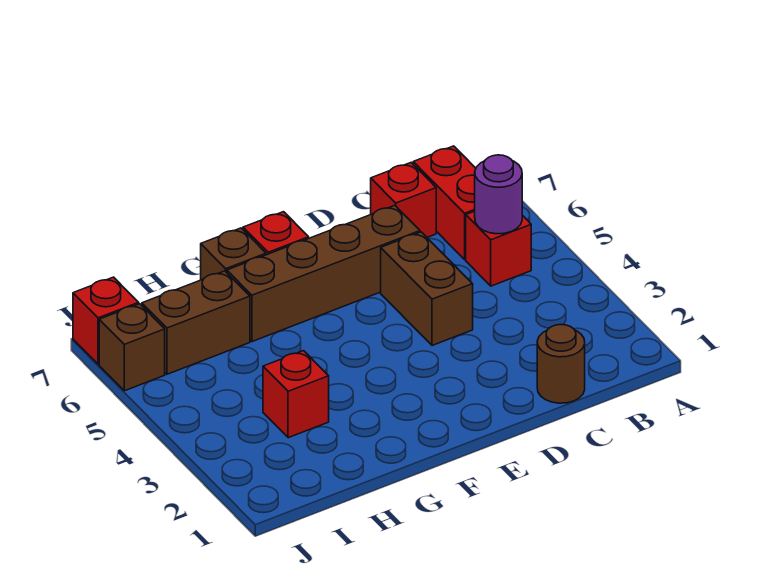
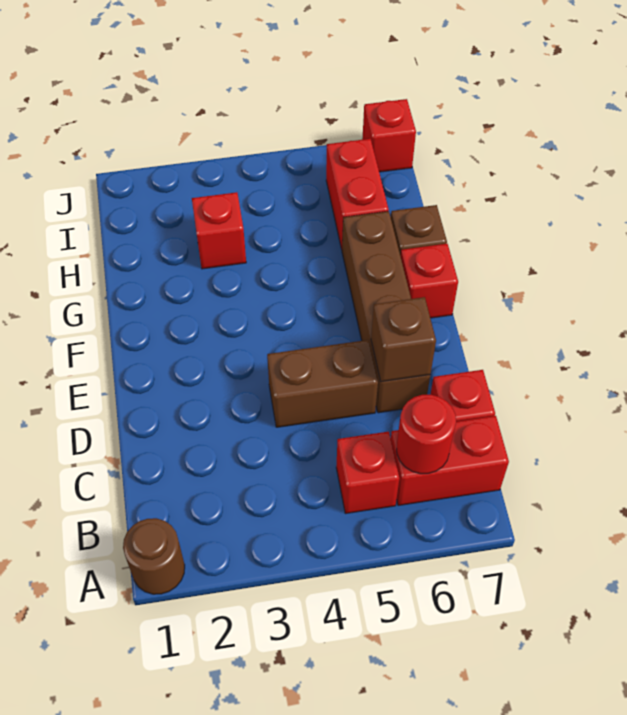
purple round brick B5 level 2 -> none
none -> red round brick B6 level 2
brown round brick C1 level 1 -> brown round brick A1 level 1
brown brick H6:I6 level 1 -> red brick H6:I6 level 1
brown brick J6 level 1 -> brown brick D6 level 2

